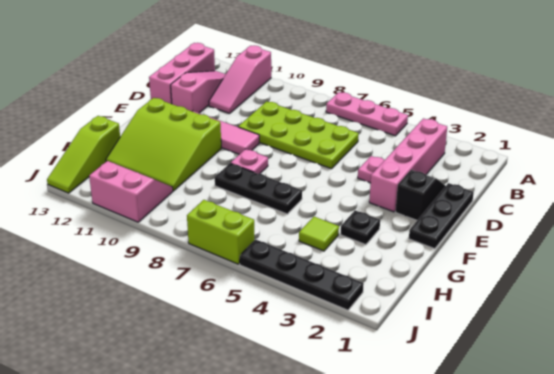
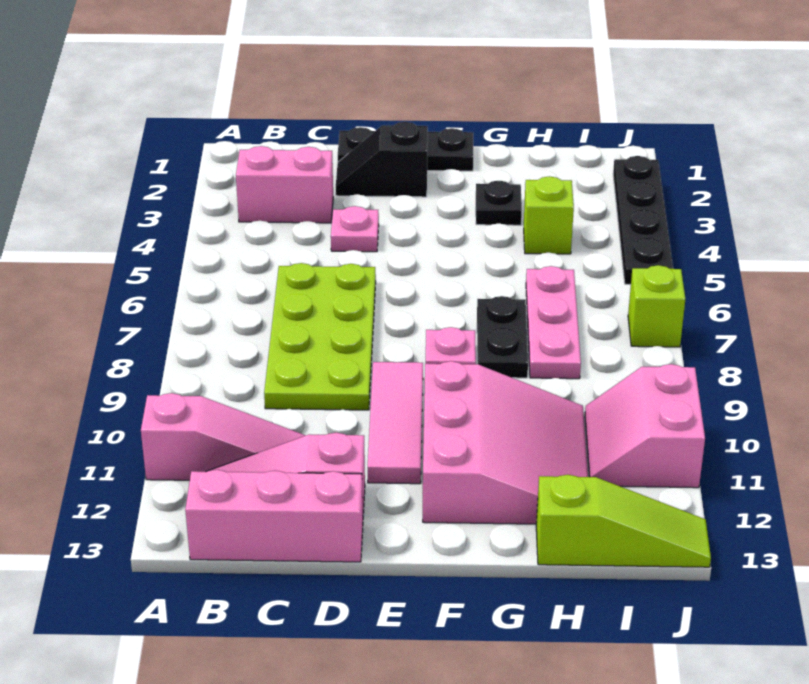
pink plate A5:A7 level 1 -> pink plate H6:H8 level 1
pink brick B3:E3 level 1 -> pink brick B3:C3 level 1
lime slope F10:H12 level 1 top F -> pink slope F10:H12 level 1 top F
black plate G6:G8 level 1 -> black plate G7:G8 level 1
lime tile H4 level 1 -> lime brick H4 level 1
lime brick J6:J7 level 1 -> lime brick J7 level 1

